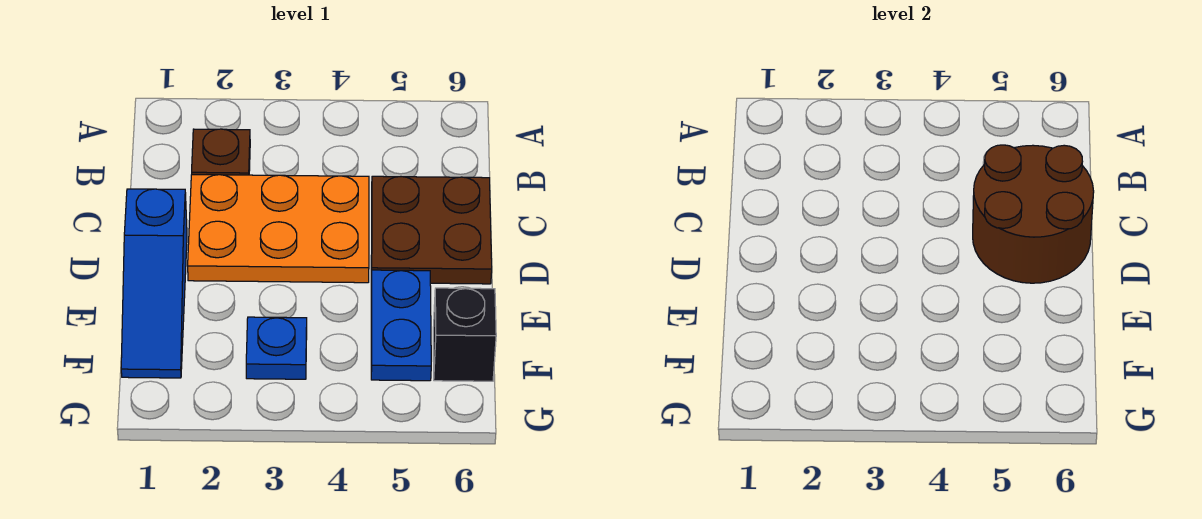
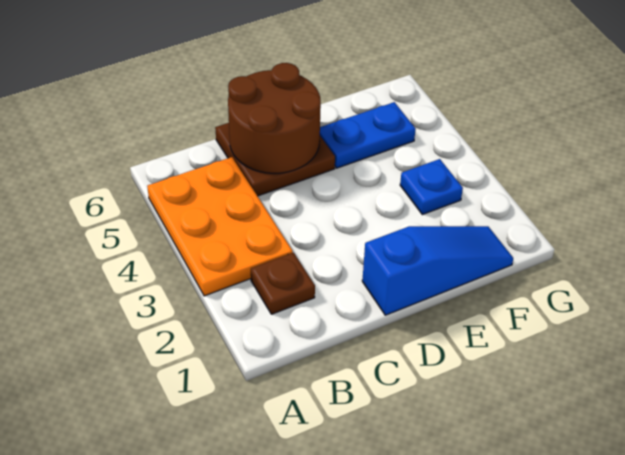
orange plate C2:D4 level 1 -> orange plate A3:B5 level 1
black brick F6 level 1 -> none

